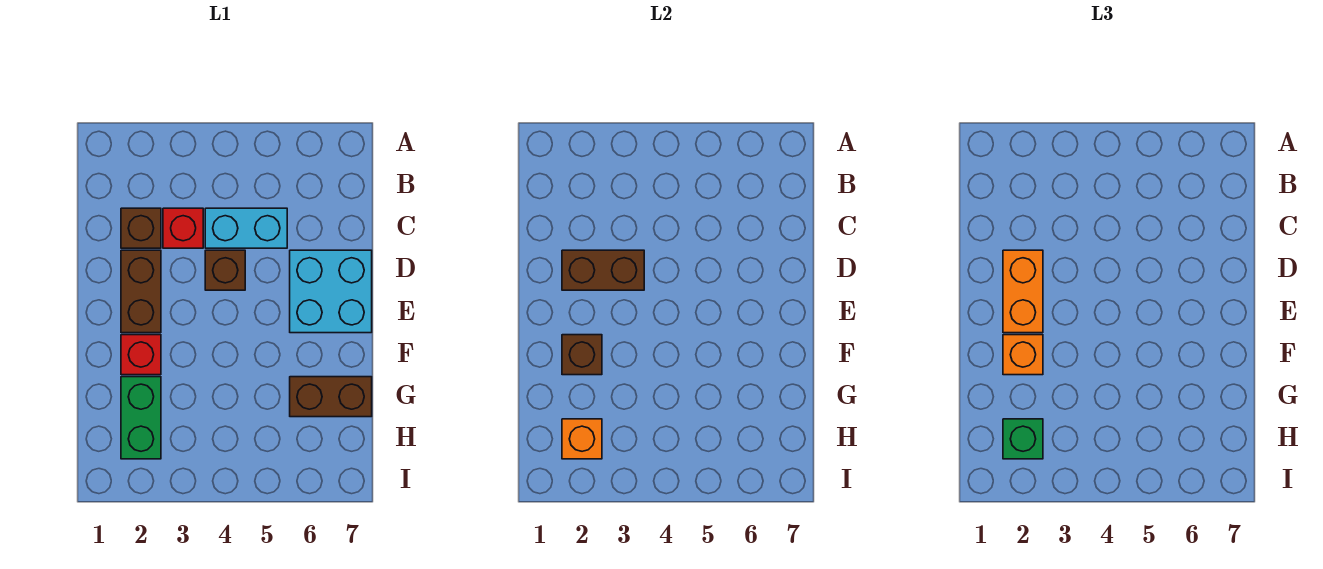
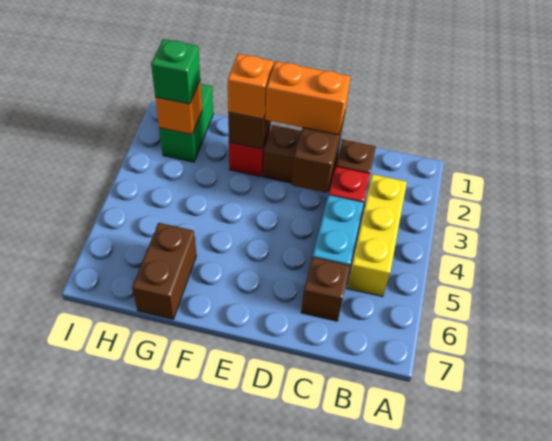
none -> yellow brick B3:B5 level 1
brown brick D4 level 1 -> brown brick C6 level 1
cyan brick D6:E7 level 1 -> none
green brick G2:H2 level 1 -> green brick H1:H2 level 1

